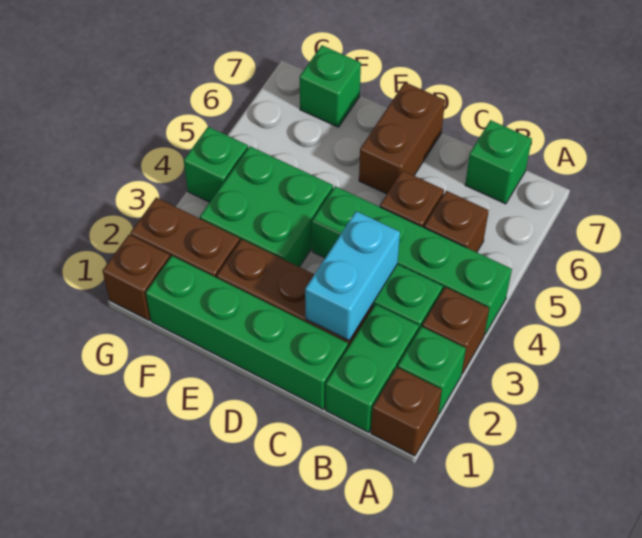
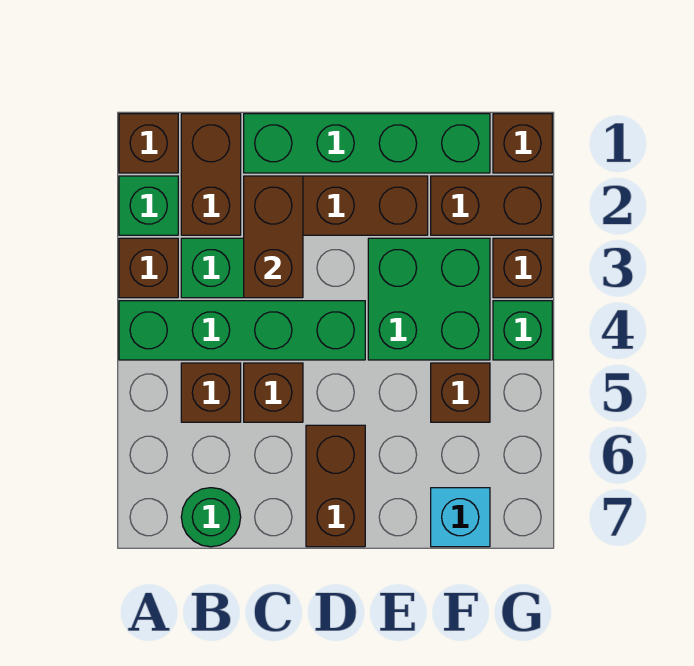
green brick B1:B2 level 1 -> brown brick B1:B2 level 1
green brick B7 level 1 -> green round brick B7 level 1
cyan brick C2:C3 level 2 -> brown brick C2:C3 level 2
none -> brown brick F5 level 1
green brick F7 level 1 -> cyan brick F7 level 1
none -> brown brick G3 level 1

